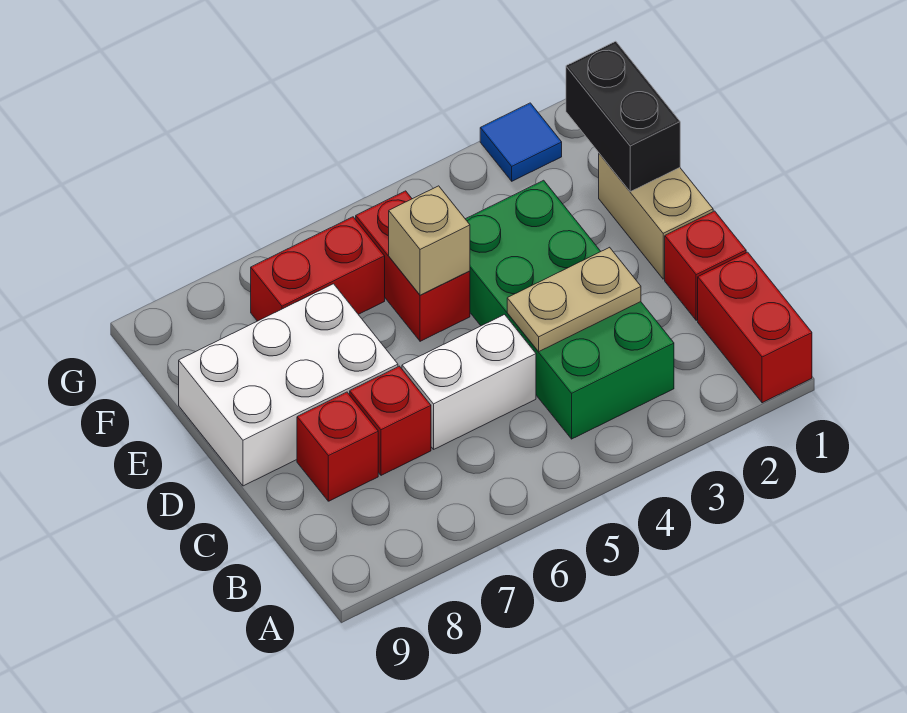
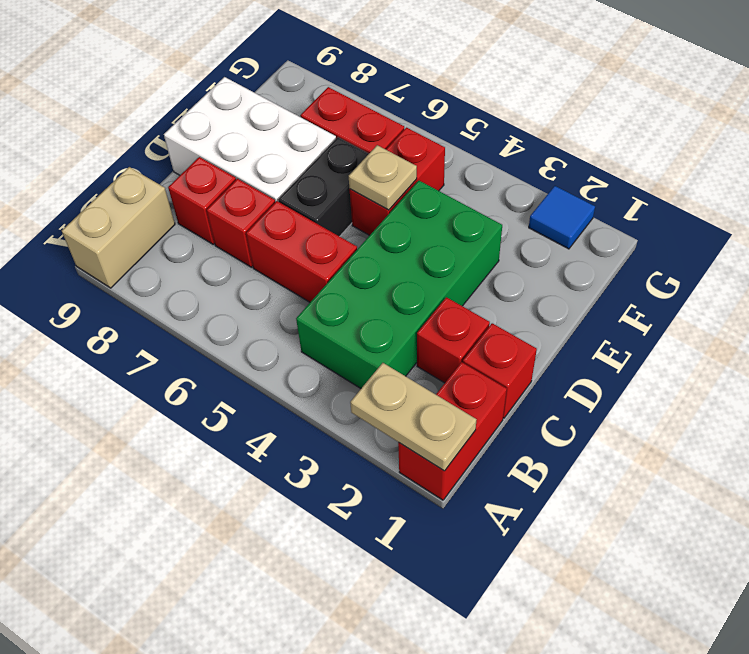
none -> red brick C2 level 1
tan plate C3:C4 level 2 -> tan plate A1:A2 level 2
white brick C5:C6 level 1 -> red brick C5:C6 level 1
tan brick D1:E1 level 1 -> tan brick A9:B9 level 1
black brick E1:F1 level 2 -> black brick D6:E6 level 1
tan brick E5 level 2 -> tan plate E5 level 2

